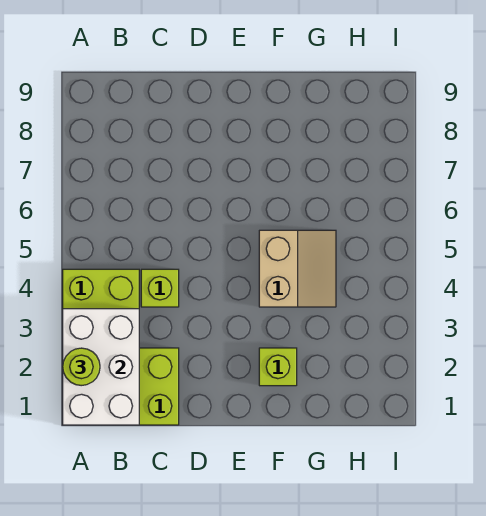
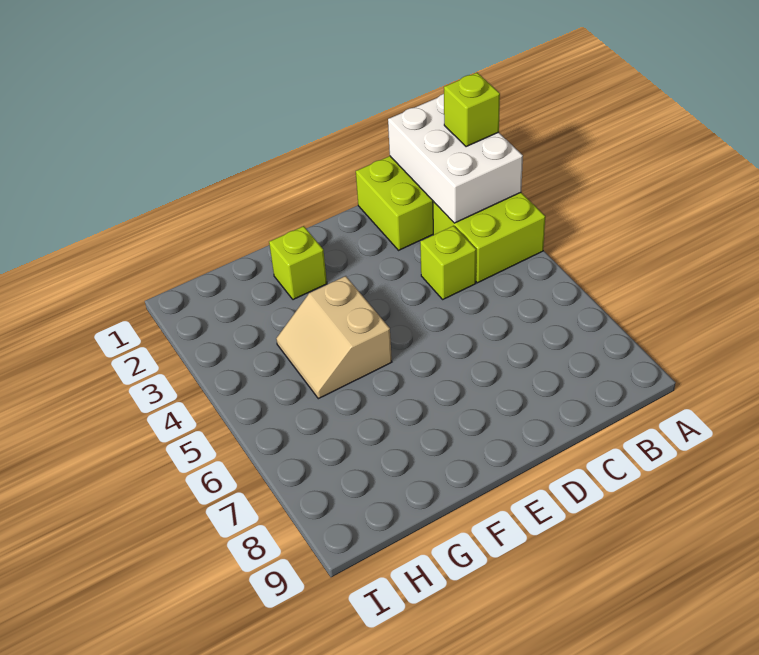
lime round brick A2 level 3 -> lime brick A2 level 3

